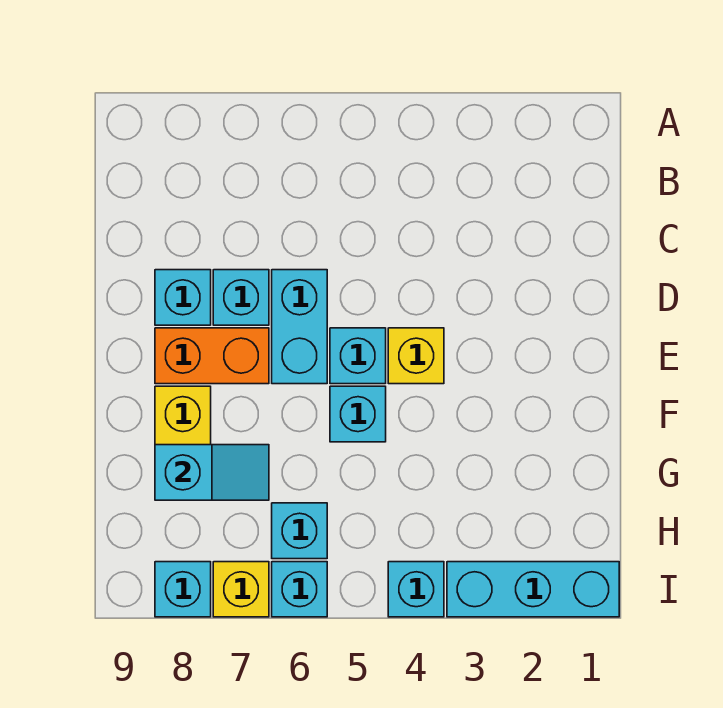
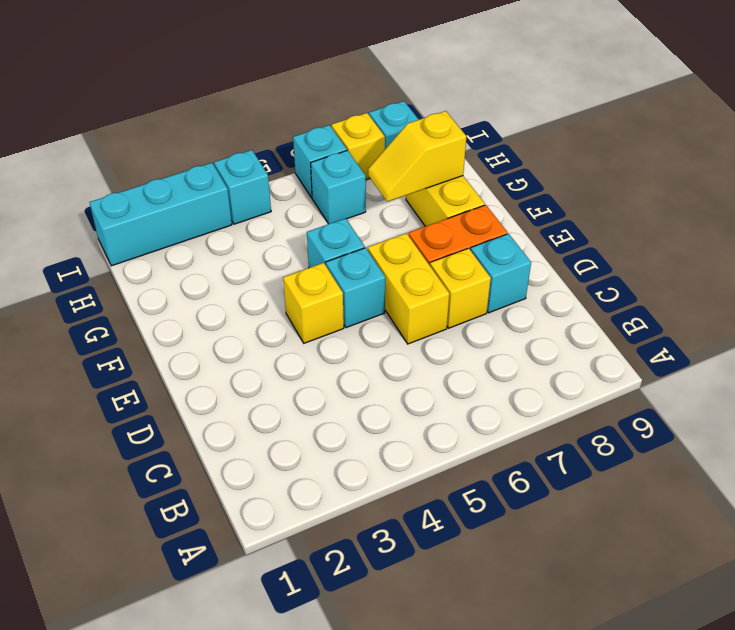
cyan brick D6:E6 level 1 -> yellow brick D6:E6 level 1
cyan brick D7 level 1 -> yellow brick D7 level 1
cyan slope G7:G8 level 2 top 8 -> yellow slope G7:G8 level 2 top 8

